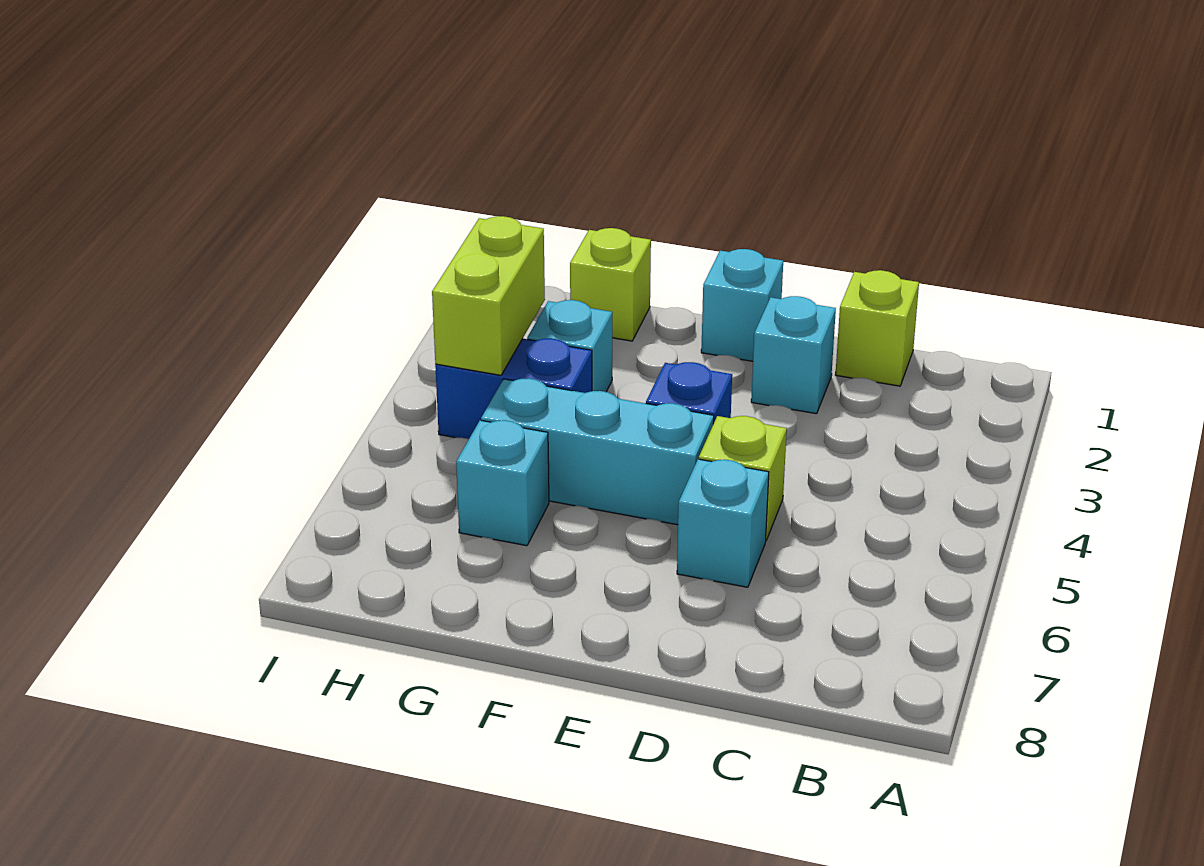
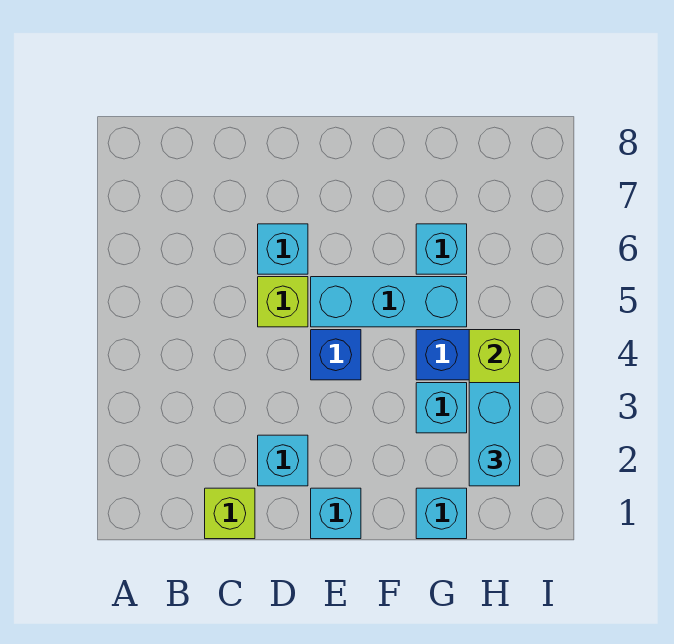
lime brick G1 level 1 -> cyan brick G1 level 1
none -> cyan brick H2:H3 level 3

